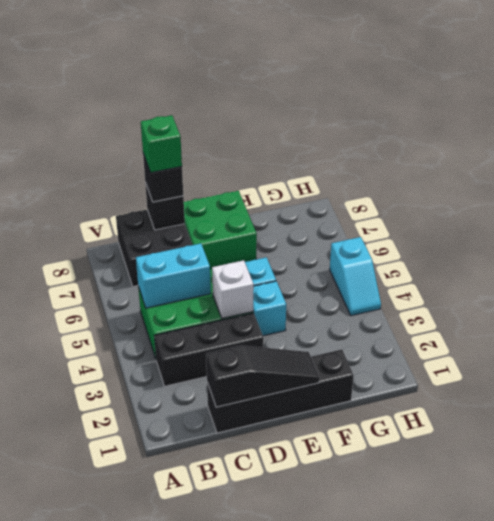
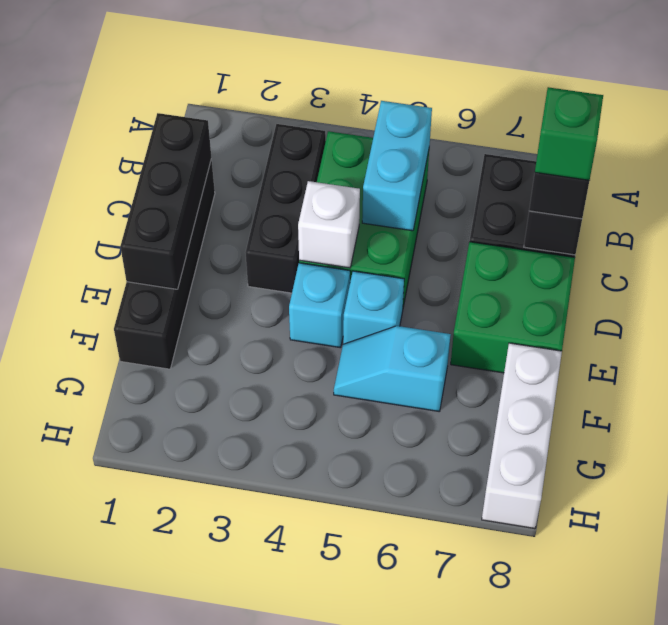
black slope C1:E1 level 2 top C -> black brick C1:E1 level 2
none -> white brick F8:H8 level 1
cyan slope H4:H5 level 1 top 5 -> cyan slope F5:F6 level 1 top 6

